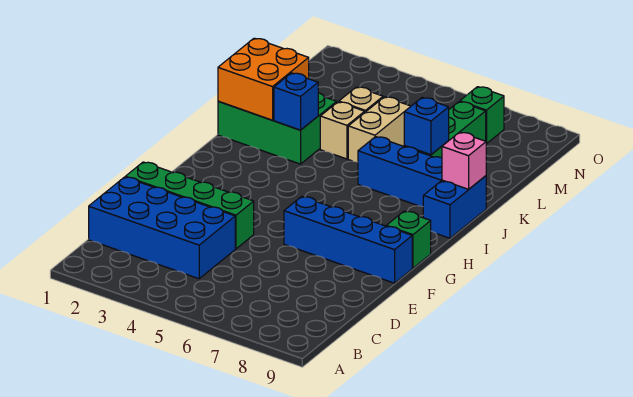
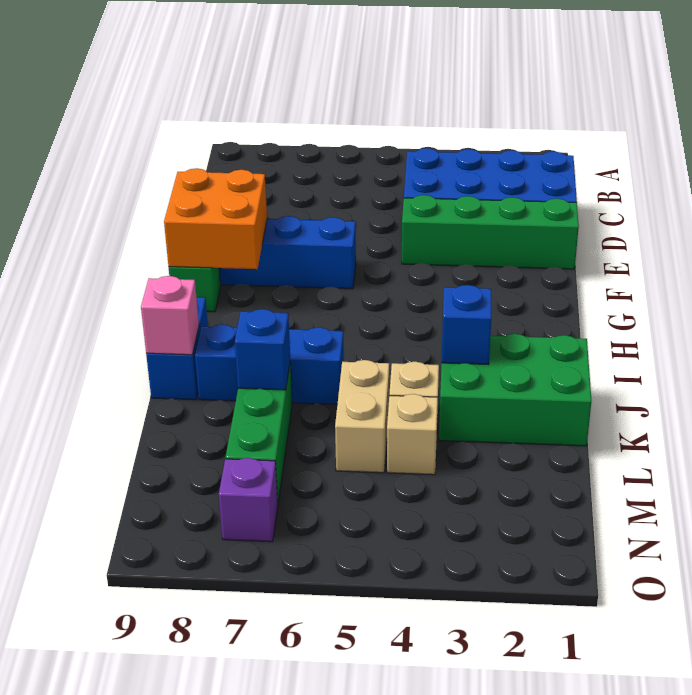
orange brick J1:K2 level 2 -> orange brick F8:G9 level 2
green brick N7 level 1 -> purple brick N7 level 1

